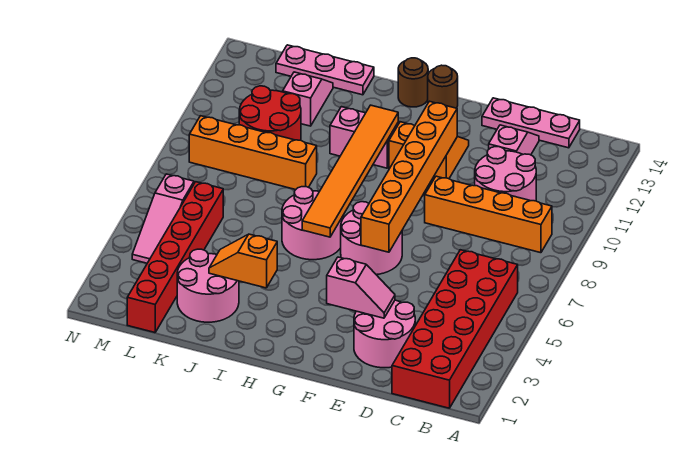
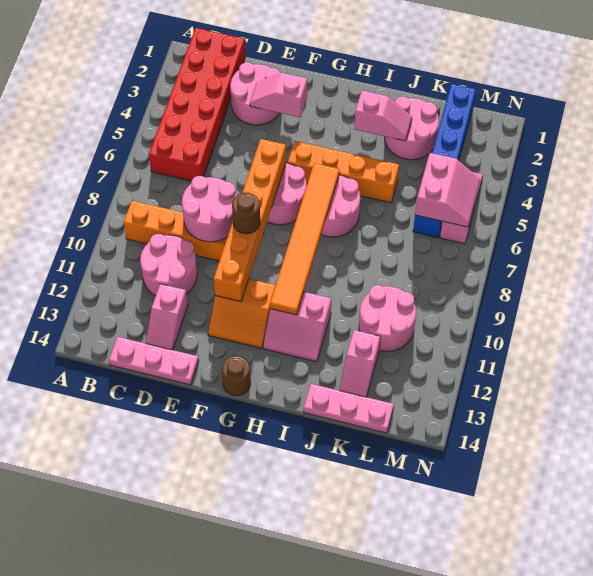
none -> pink round brick D8:E9 level 2
brown round brick H14 level 1 -> brown round brick F9 level 3
orange slope I3:J3 level 2 top I -> pink slope I3:J3 level 2 top I
orange brick J9:M9 level 1 -> orange brick G5:J5 level 1
red round brick K10:L11 level 1 -> pink round brick K10:L11 level 1
red brick L1:L6 level 1 -> blue brick L1:L6 level 1
none -> pink slope L5:M6 level 2 top L

